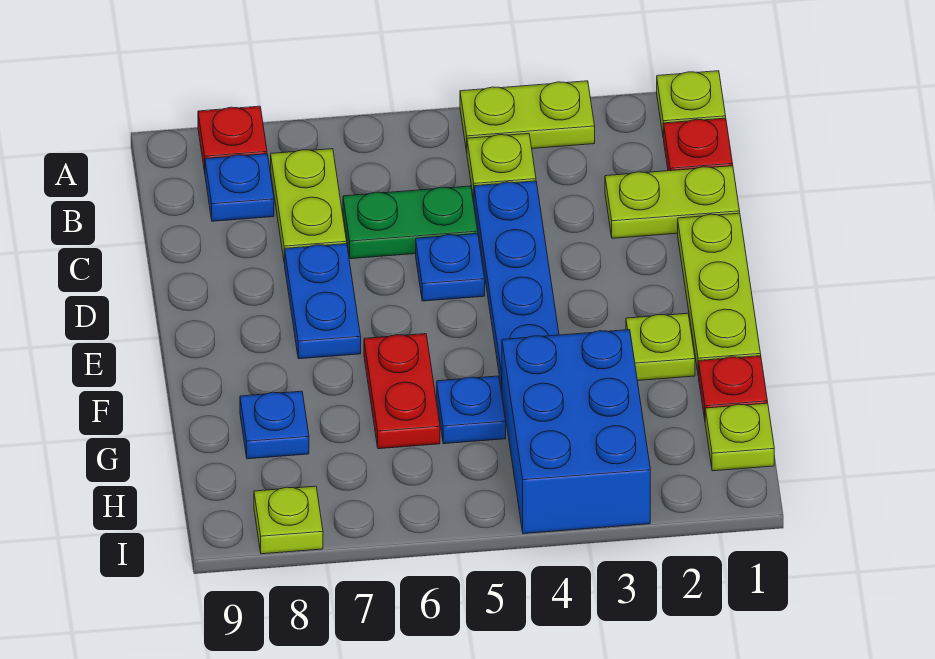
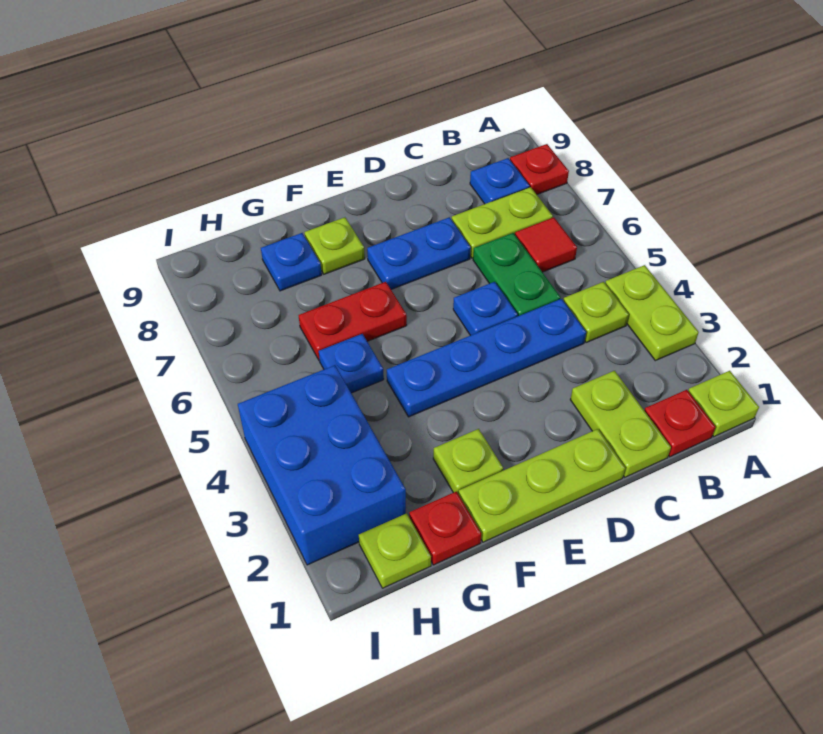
none -> red tile B6 level 1
blue brick G3:I4 level 1 -> blue brick H2:I4 level 1
lime plate I8 level 1 -> lime plate F8 level 1

